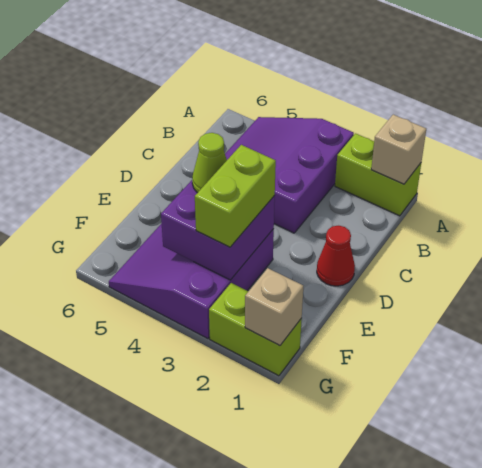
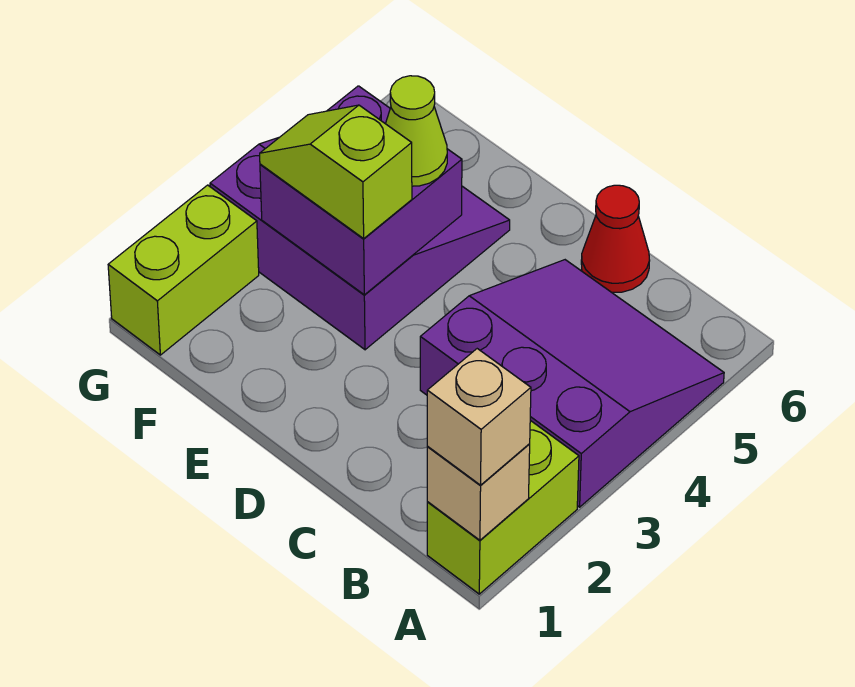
red cone D1 level 1 -> red cone C6 level 1
lime brick E3:F3 level 3 -> lime slope E3:F3 level 3 top E
tan brick G1 level 2 -> tan brick A1 level 3

